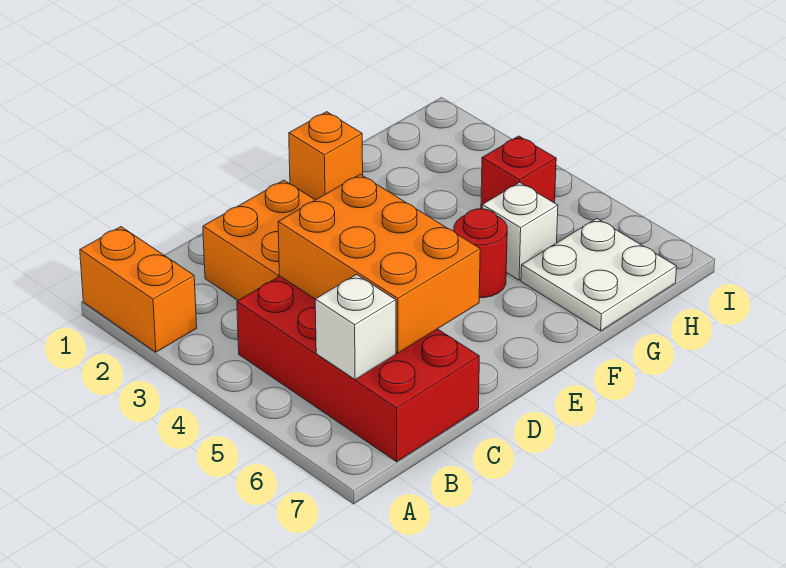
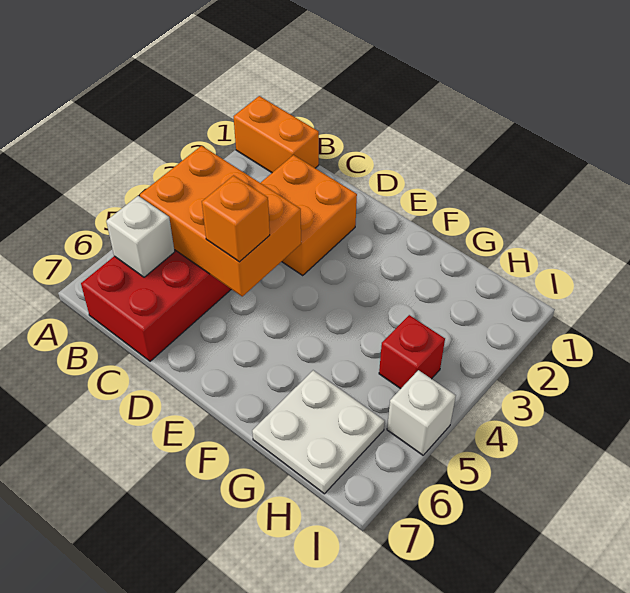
orange brick A1:A2 level 1 -> orange brick A1:B1 level 1
orange brick C4:D6 level 2 -> orange brick B4:D5 level 2
orange brick F1 level 1 -> orange brick D5 level 3
red round brick F5 level 1 -> none
white brick G5 level 1 -> white brick I5 level 1

